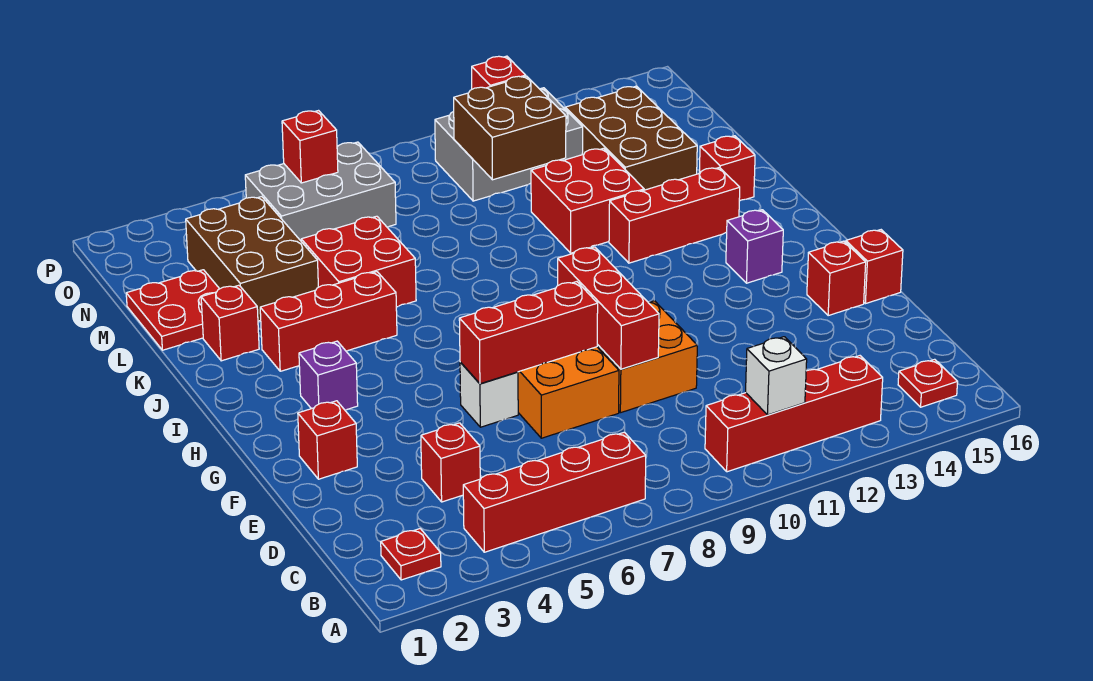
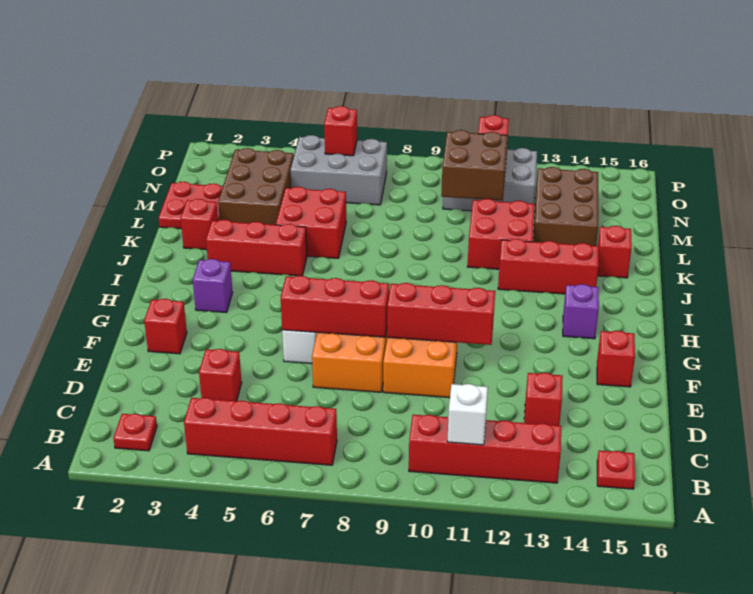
red brick E9:G9 level 2 -> red brick F9:F11 level 2
red brick F16 level 1 -> red brick D13 level 1

